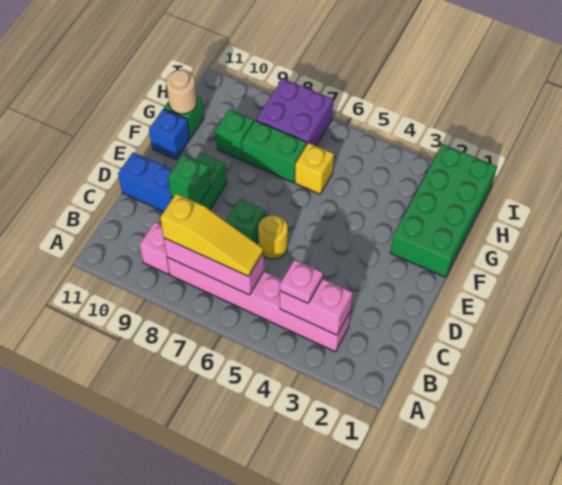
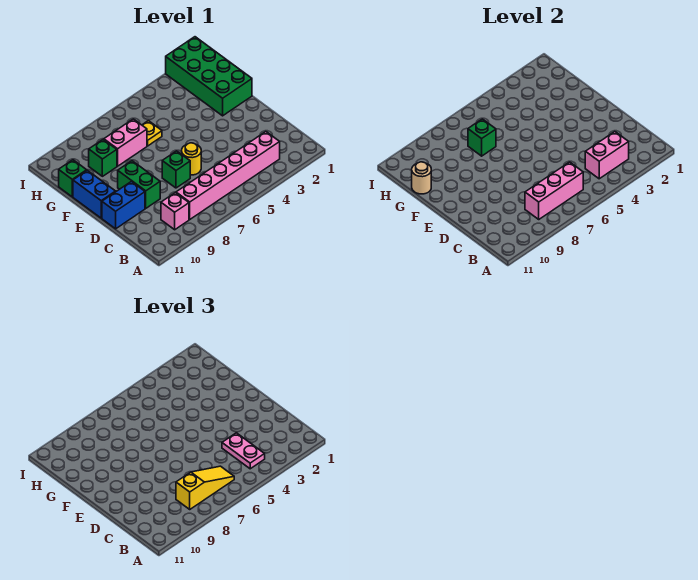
pink plate B4 level 3 -> pink plate B4:C4 level 3
green brick D9 level 2 -> green brick G7 level 2
blue brick F11 level 1 -> blue brick E11:F11 level 1
yellow brick G6 level 1 -> yellow plate G6 level 1
green brick G7:G8 level 1 -> pink brick G7:G8 level 1
purple brick H7:I8 level 1 -> none

